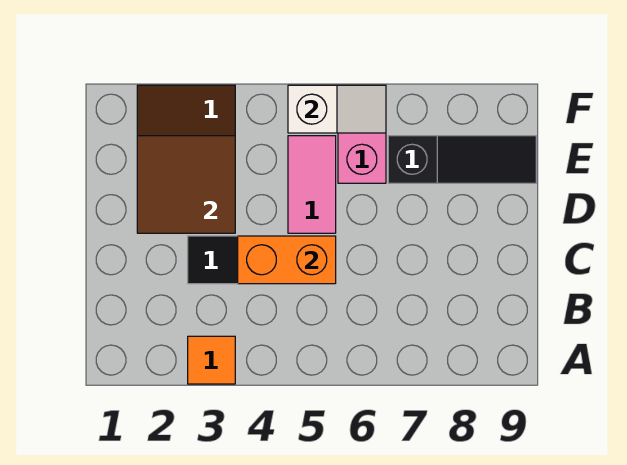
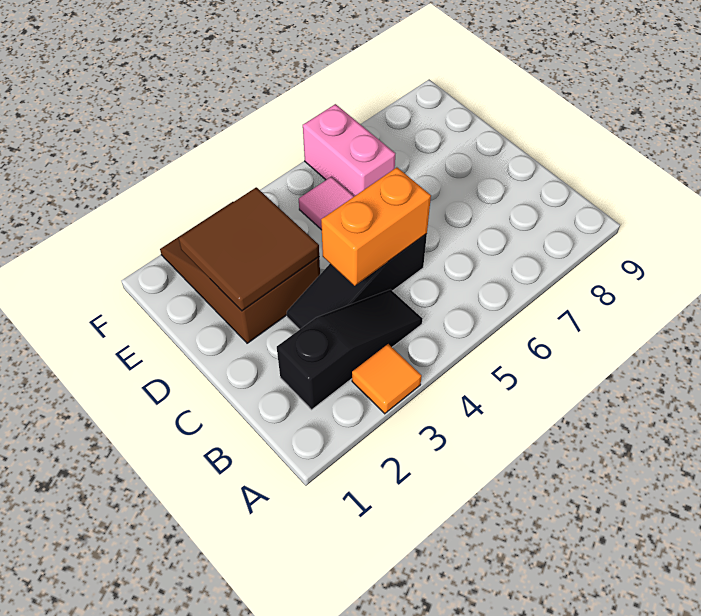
black slope E7:E9 level 1 top 7 -> black slope B2:B4 level 1 top 2
white slope F5:F6 level 2 top 5 -> none

